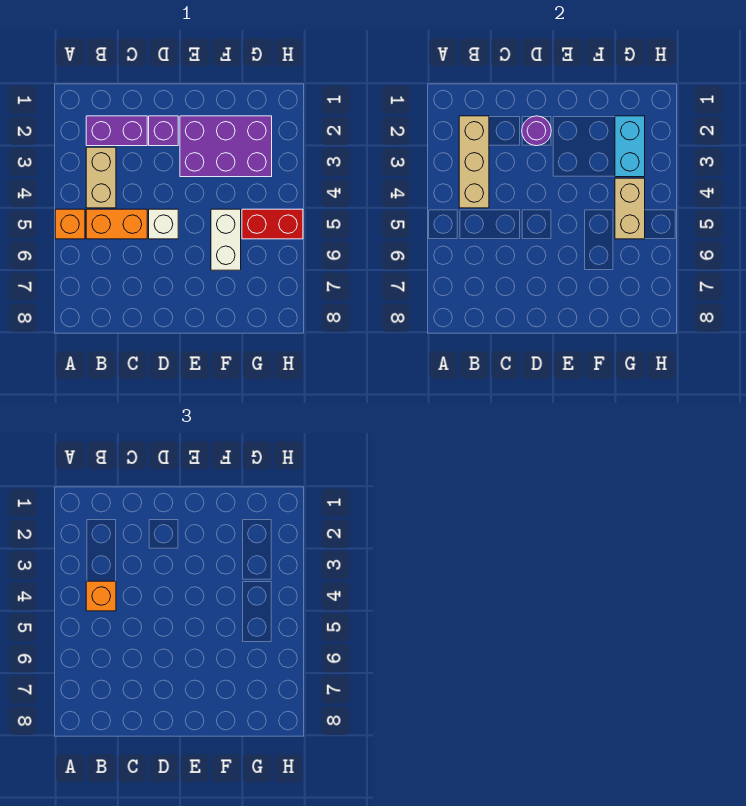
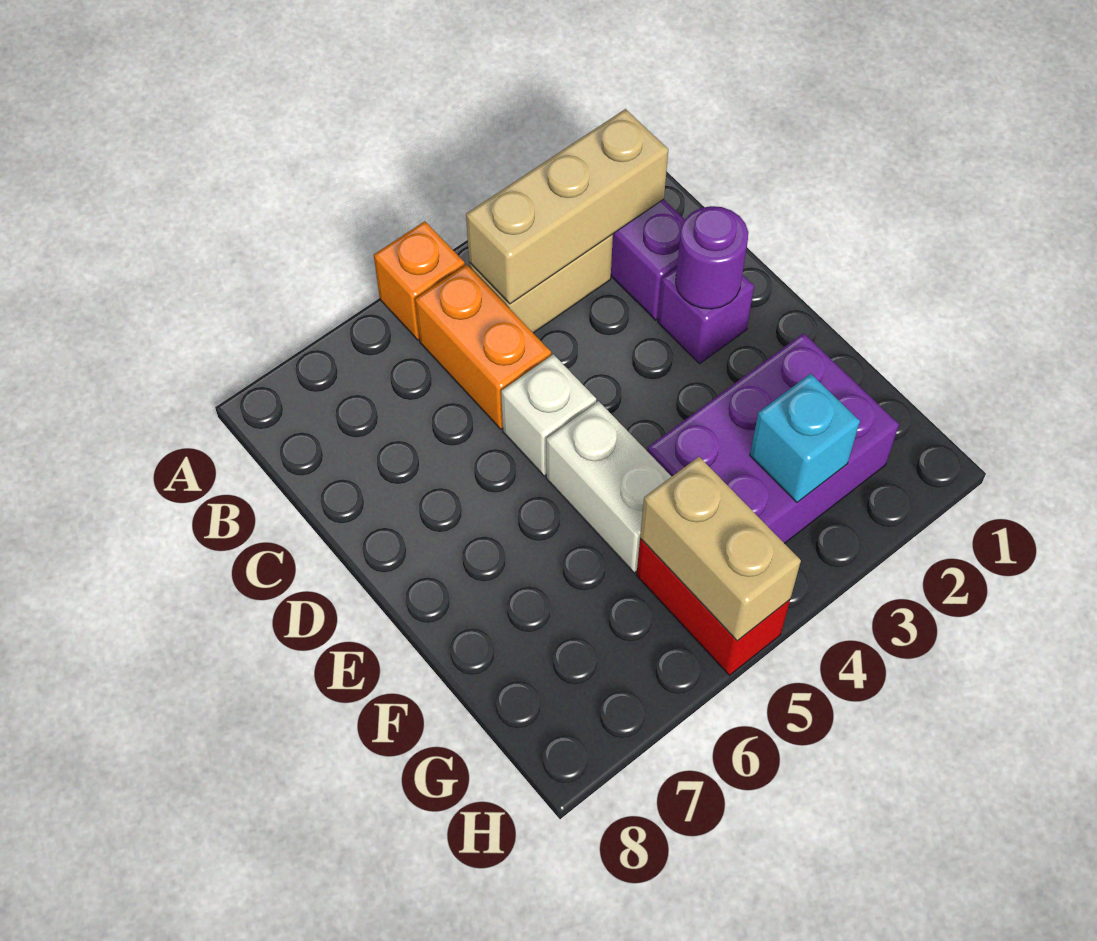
orange brick B4 level 3 -> none
purple brick E2:G3 level 1 -> purple brick F2:G4 level 1
white brick F5:F6 level 1 -> white brick E5:F5 level 1
cyan brick G2:G3 level 2 -> cyan brick G3 level 2
tan brick G4:G5 level 2 -> tan brick G5:H5 level 2

